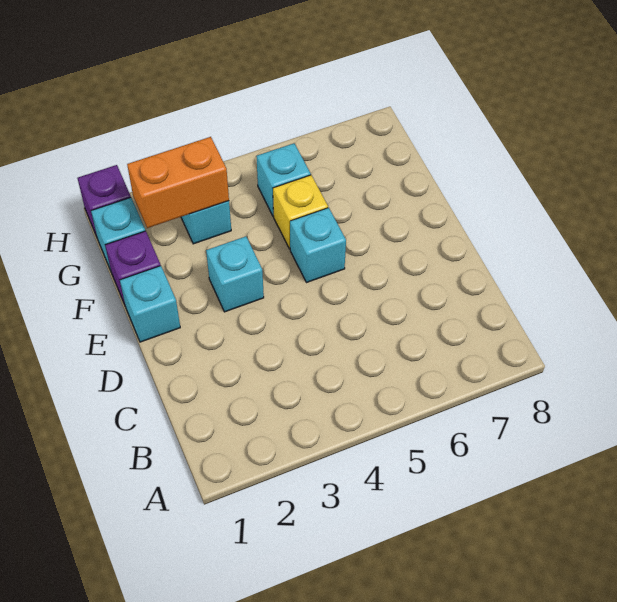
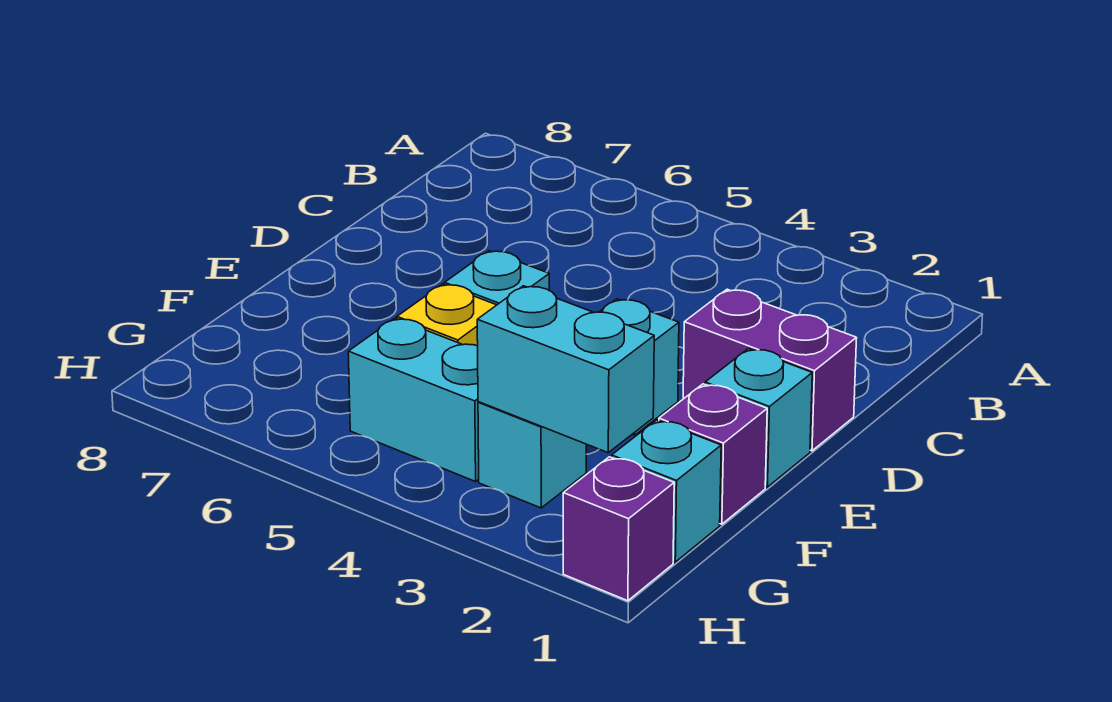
none -> purple brick D1:D2 level 1
orange brick G2:G3 level 2 -> cyan brick G2:G3 level 2
cyan brick G5 level 1 -> cyan brick G4:G5 level 1

